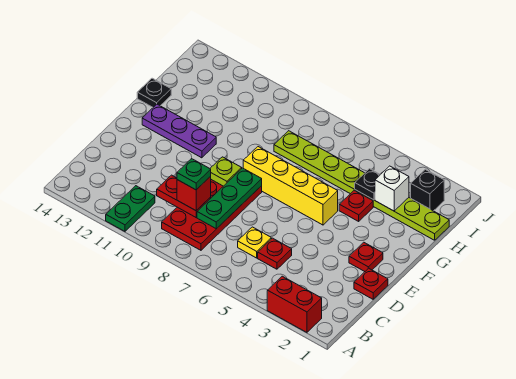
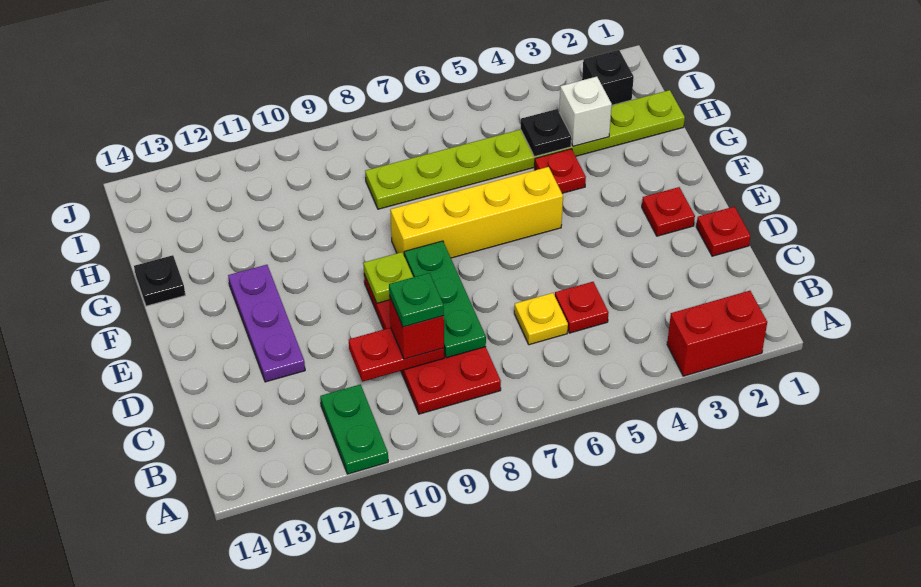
purple plate F11:F13 level 1 -> purple plate D12:F12 level 1

